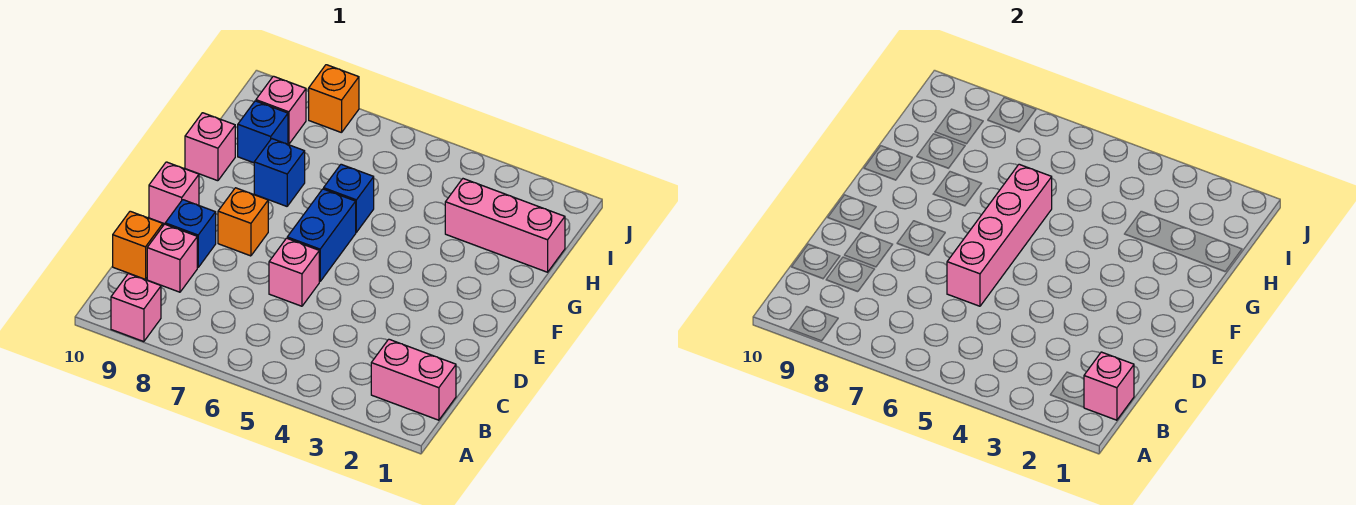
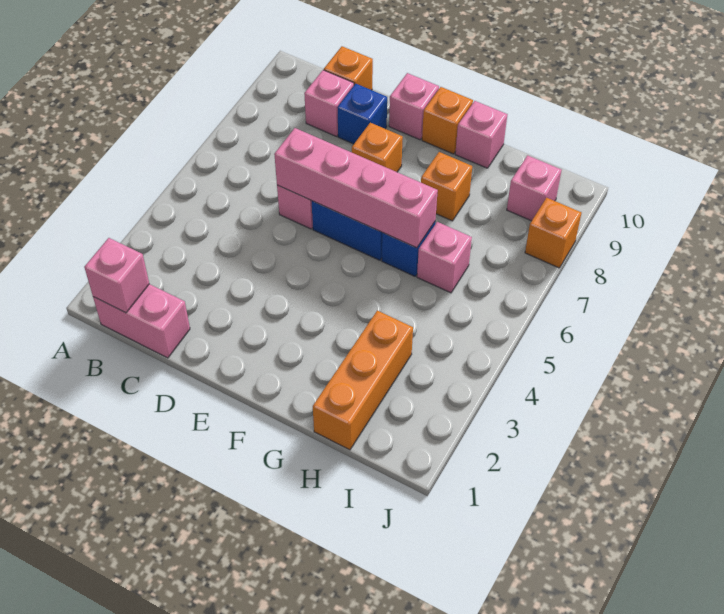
pink brick A9 level 1 -> pink brick H6 level 1
pink brick B1:B2 level 1 -> pink brick B1:C1 level 1
none -> orange brick F10 level 1
blue brick G8 level 1 -> orange brick G8 level 1
pink brick H1:H3 level 1 -> orange brick H1:H3 level 1
blue brick H9 level 1 -> none

